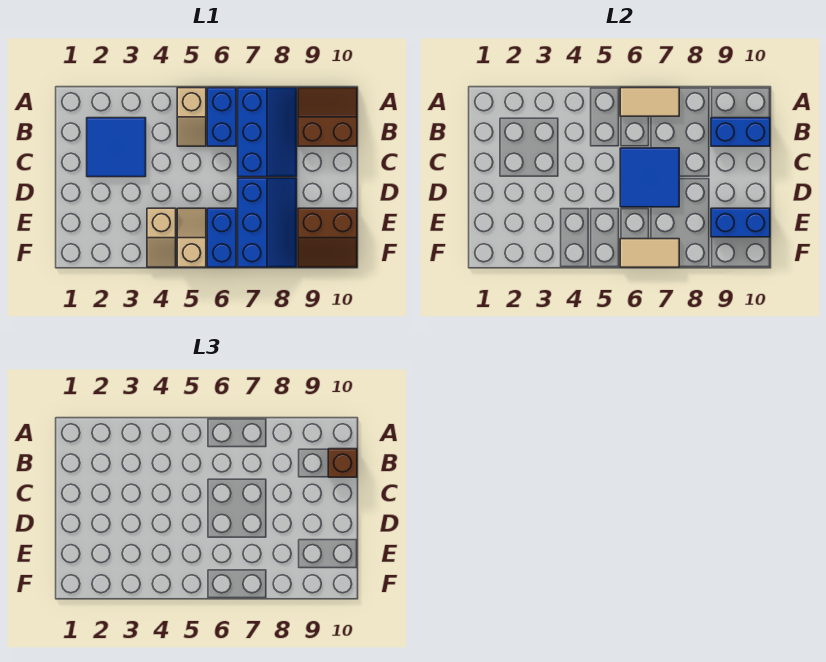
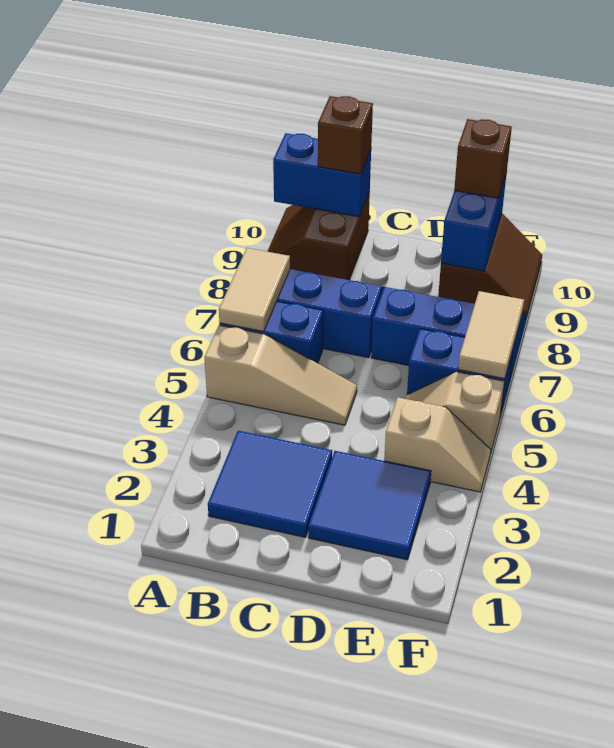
tan slope A5:B5 level 1 top A -> tan slope A5:C5 level 1 top A
blue brick B9:B10 level 2 -> blue brick A10:B10 level 2
blue tile C6:D7 level 2 -> blue tile D2:E3 level 1
none -> brown brick E10 level 3

